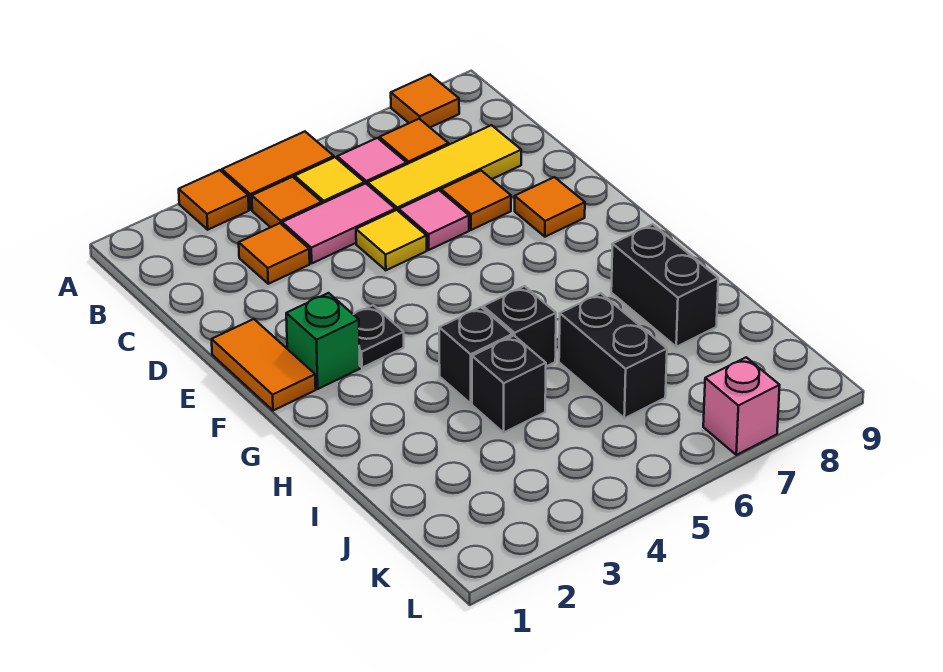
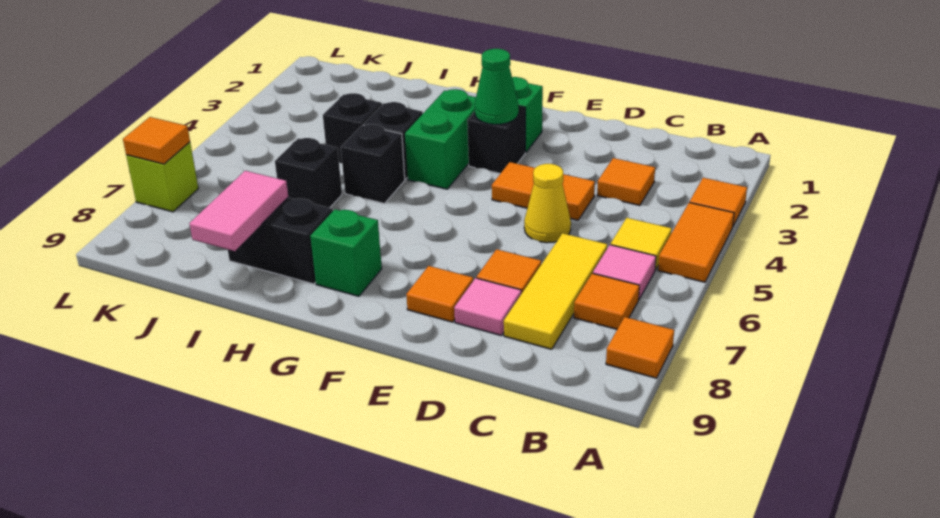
orange tile B4 level 1 -> orange tile L7 level 2
pink tile C4:C5 level 1 -> pink tile I8:I9 level 2
yellow tile D5 level 1 -> yellow cone D5 level 1
pink tile D6 level 1 -> pink tile D8 level 1
orange tile E1:F1 level 1 -> orange tile D4:E4 level 1
black plate F3 level 1 -> black brick F3 level 1
none -> green cone F3 level 2
none -> green brick G3:G4 level 1
none -> green brick G8 level 1
black brick I6:J6 level 1 -> black brick I6 level 1
pink brick L7 level 1 -> lime brick L7 level 1

